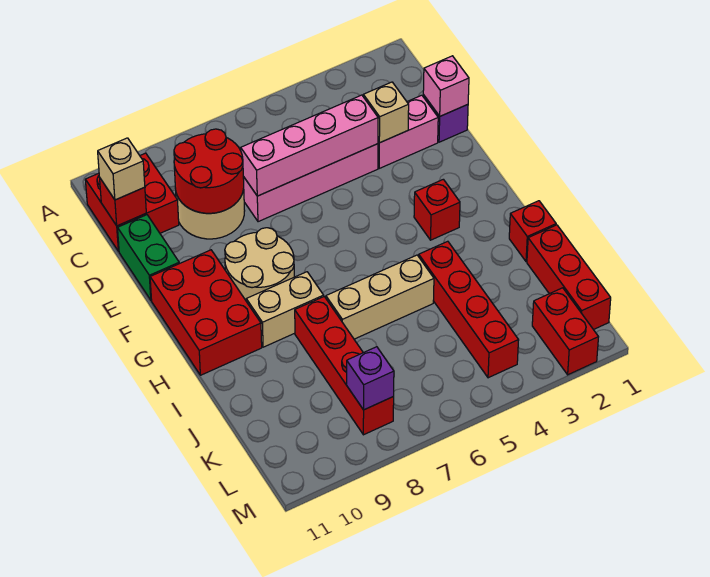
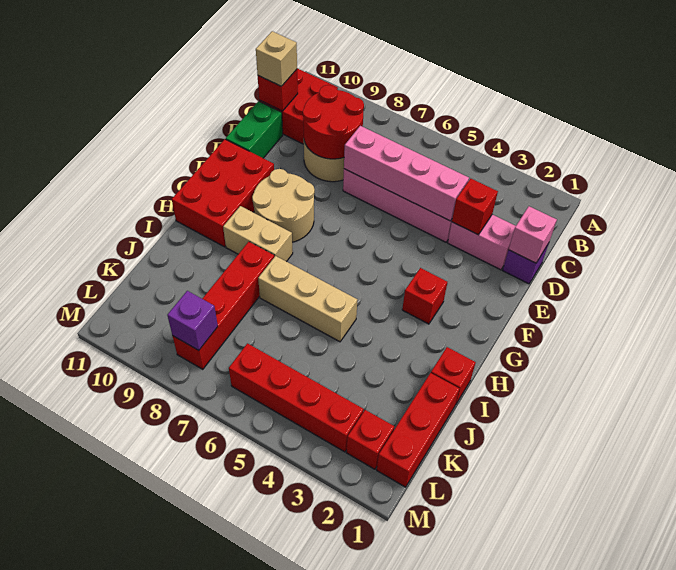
tan brick D3 level 2 -> red brick D3 level 2
red brick I4:L4 level 1 -> red brick L3:L6 level 1
red brick L2:M2 level 1 -> red brick L2 level 1

